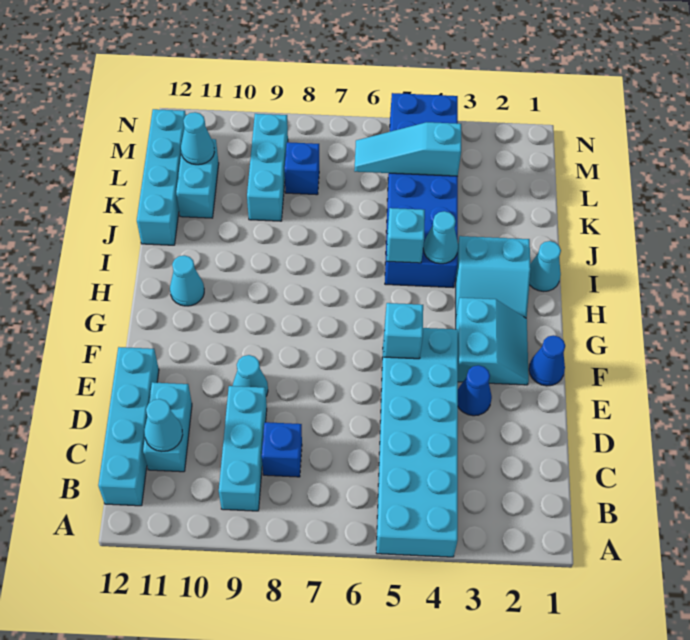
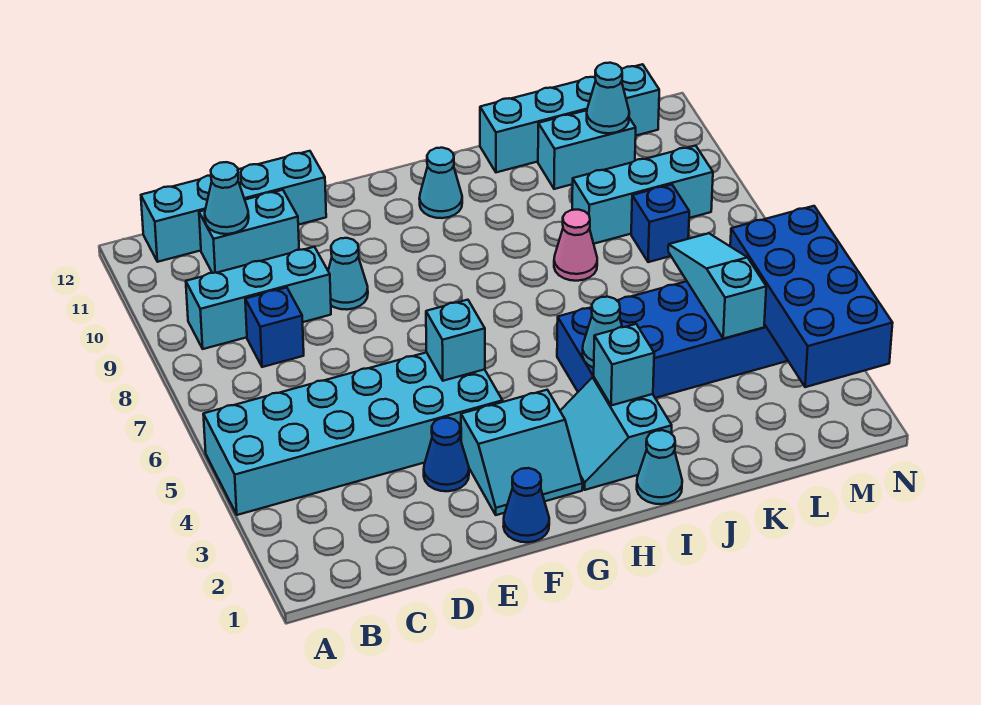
cyan brick I5 level 2 -> cyan brick I3 level 2
none -> pink cone J8 level 1
none -> blue brick M2:N5 level 2

